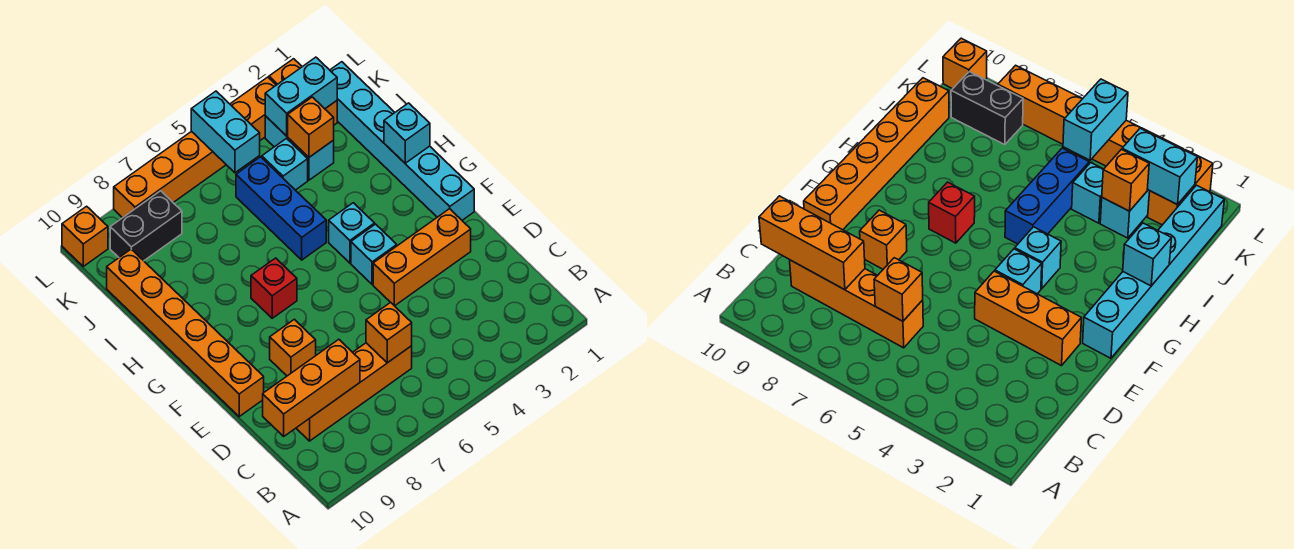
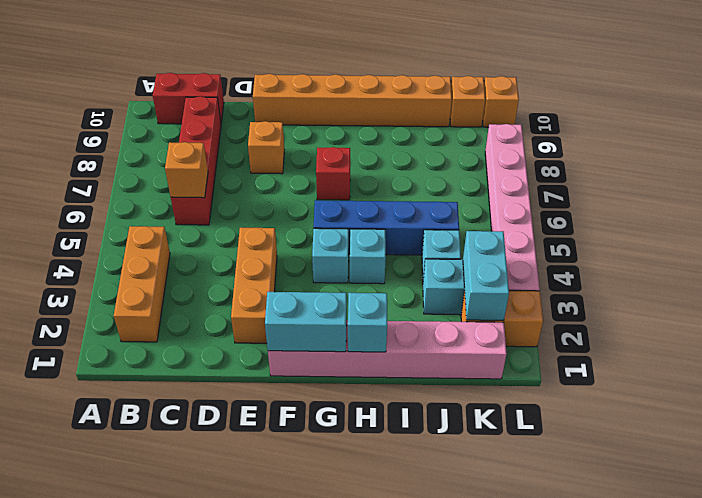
none -> red brick B10:C10 level 1
orange brick C6:C9 level 1 -> red brick C6:C9 level 1
orange brick C8:C10 level 2 -> orange brick B2:B4 level 1
cyan brick F1:K1 level 1 -> pink brick F1:K1 level 1
cyan brick F4 level 1 -> cyan brick H4 level 1
blue brick H5:J5 level 1 -> blue brick G5:J5 level 1
orange brick J3 level 2 -> orange brick K10 level 1
cyan brick K5:L5 level 2 -> cyan brick F1:G1 level 2
black brick K8:K9 level 1 -> none
orange brick L3:L8 level 1 -> pink brick L3:L8 level 1

